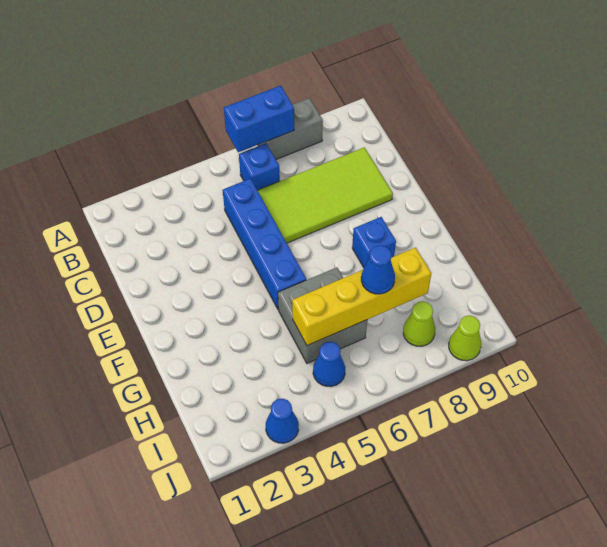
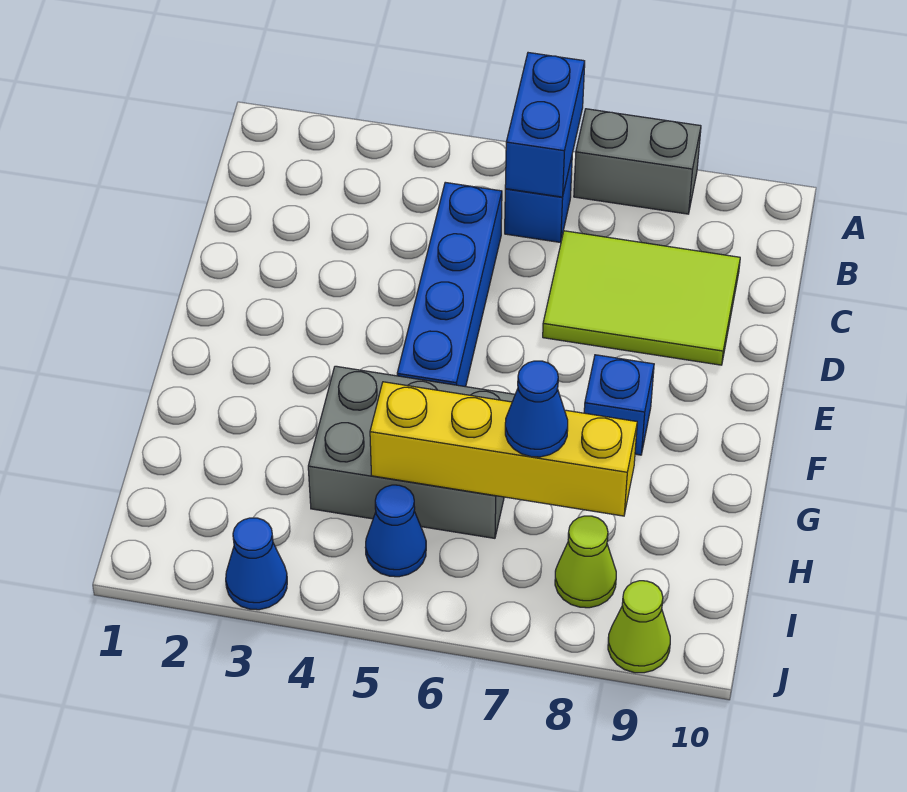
blue brick A6:A7 level 2 -> blue brick A6:B6 level 2
lime tile C6:D9 level 1 -> lime tile C7:D9 level 1
grey brick G5:H6 level 1 -> grey brick G4:H6 level 1

